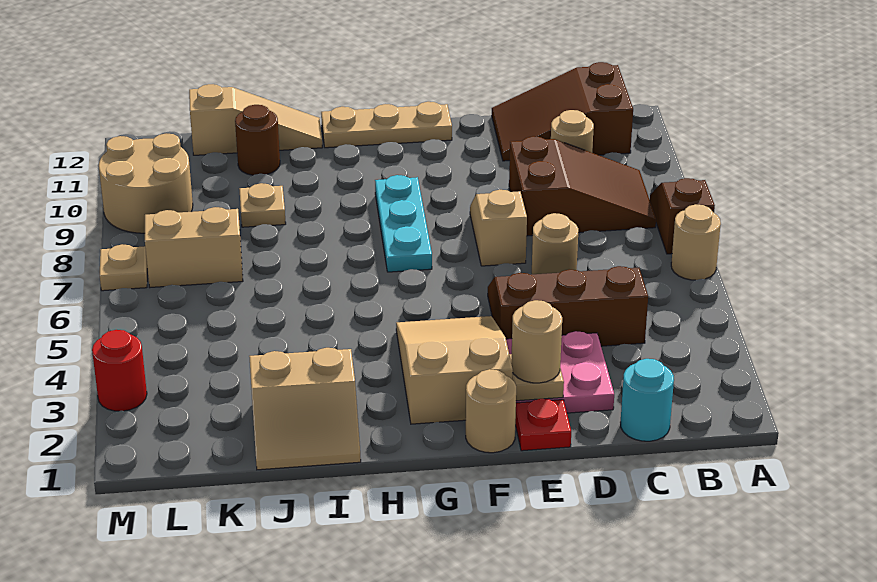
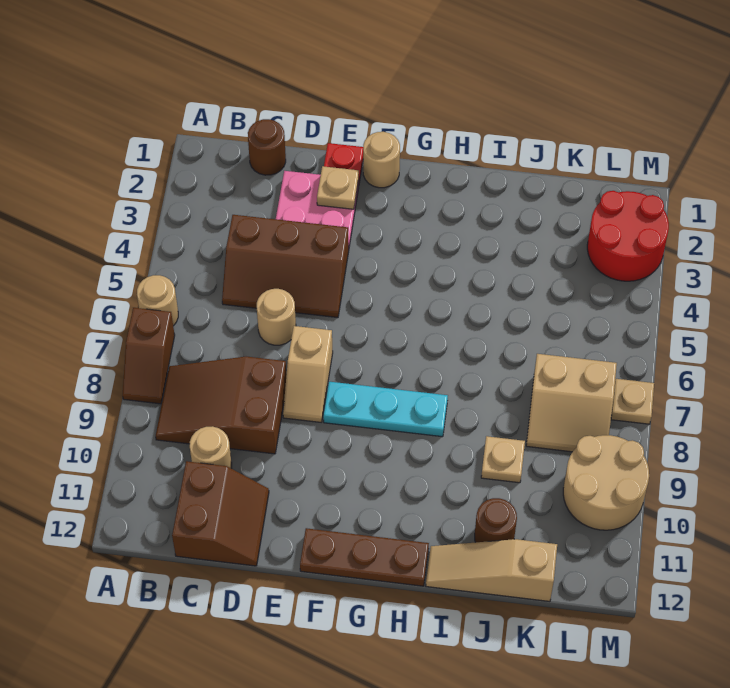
brown slope B11:D12 level 1 top B -> brown slope C11:D12 level 1 top C
cyan round brick C1 level 1 -> brown round brick C1 level 1
tan round brick E2 level 3 -> none
tan slope F2:G4 level 1 top 2 -> none
tan plate F12:H12 level 1 -> brown plate F12:H12 level 1
cyan plate G7:G9 level 1 -> cyan plate F8:H8 level 1
tan slope I1:J2 level 1 top 2 -> none
red round brick M3 level 1 -> red round brick L2:M3 level 1

